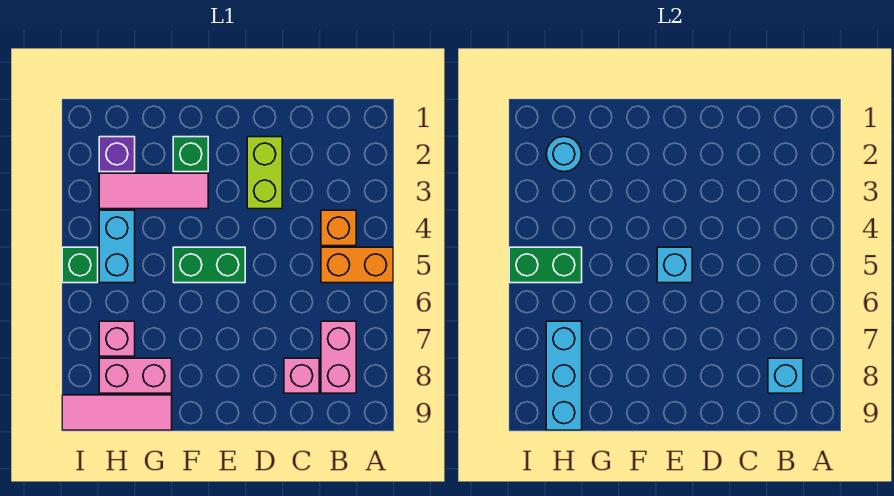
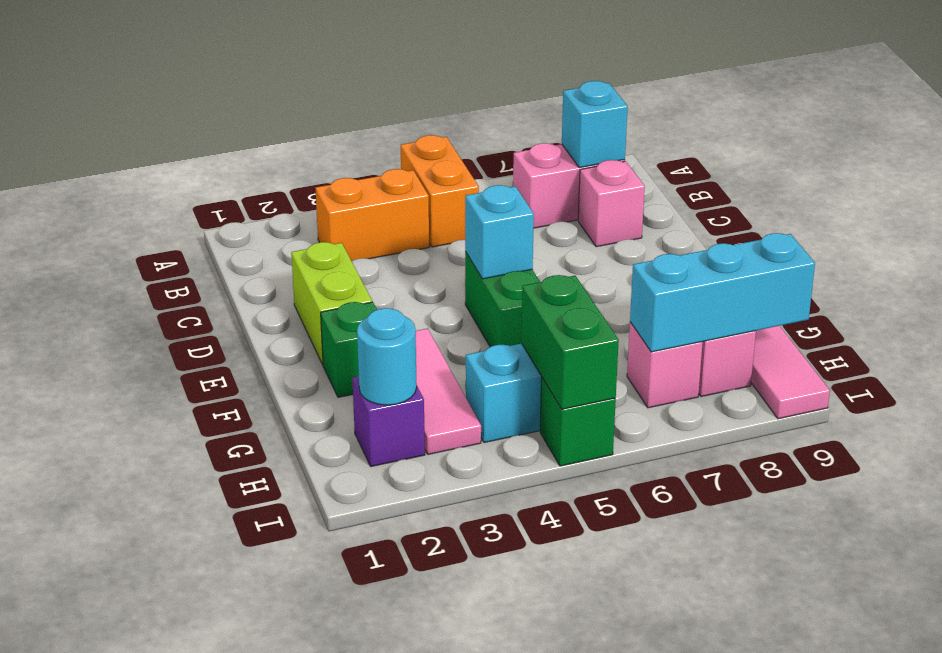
orange brick B4 level 1 -> orange brick B3:B4 level 1
lime brick D2:D3 level 1 -> lime brick D2:E2 level 1

